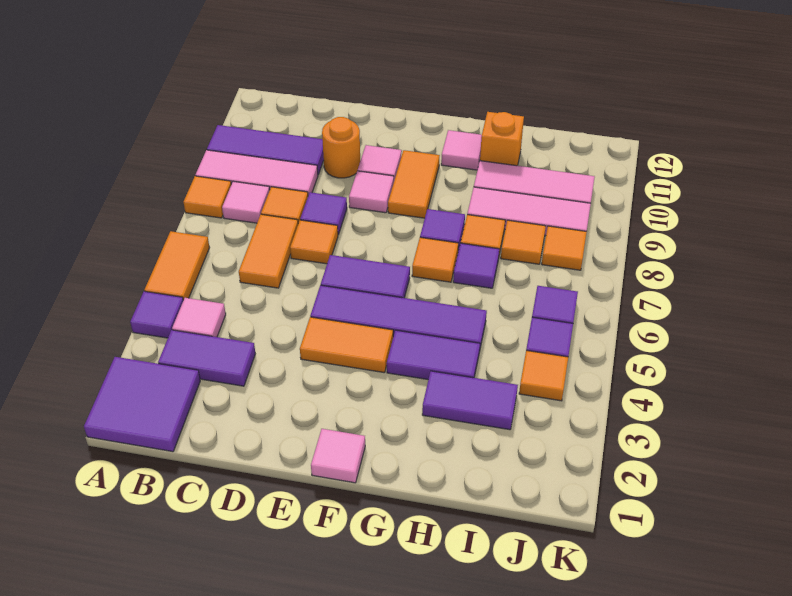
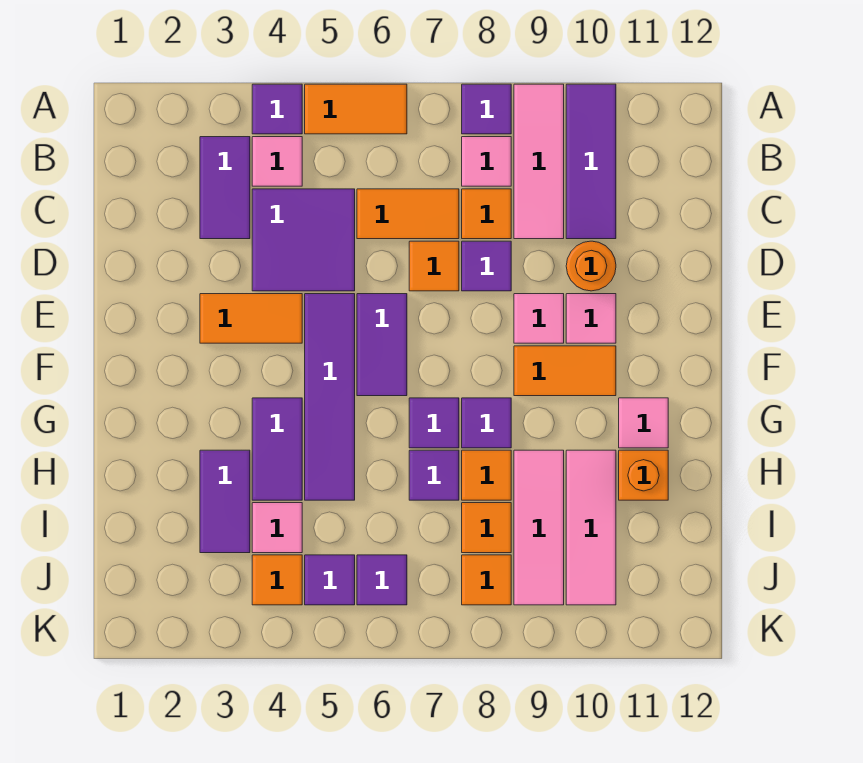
purple tile A1:B2 level 1 -> purple tile C4:D5 level 1
orange tile A8 level 1 -> purple tile A8 level 1
orange tile E4:F4 level 1 -> orange tile E3:E4 level 1
pink tile F1 level 1 -> pink tile I4 level 1
orange tile G7 level 1 -> purple tile G7 level 1

